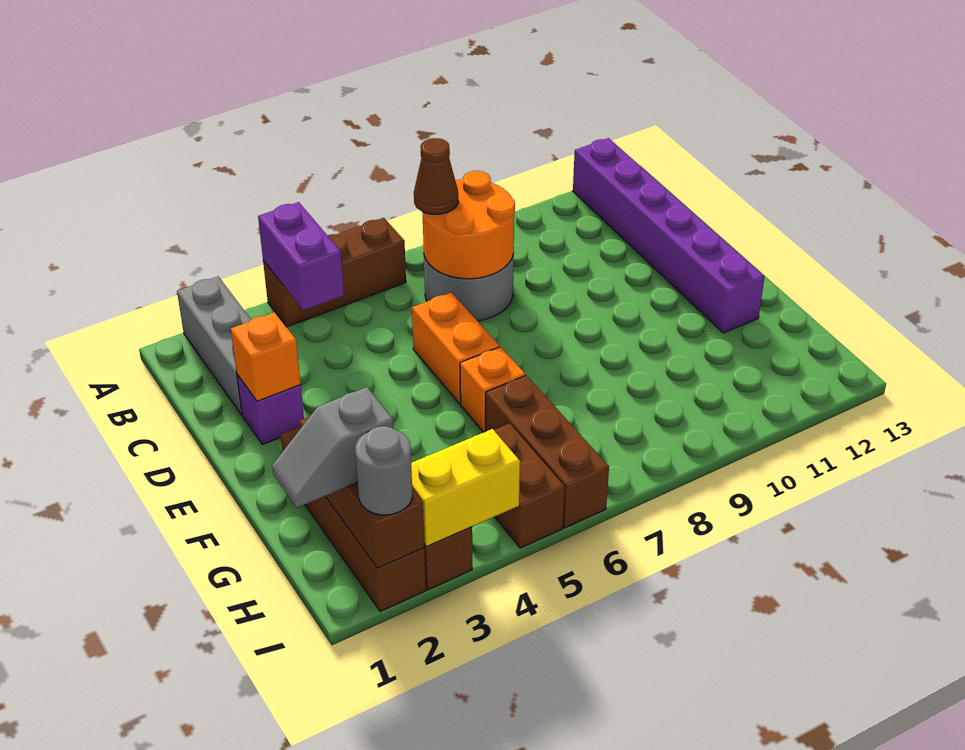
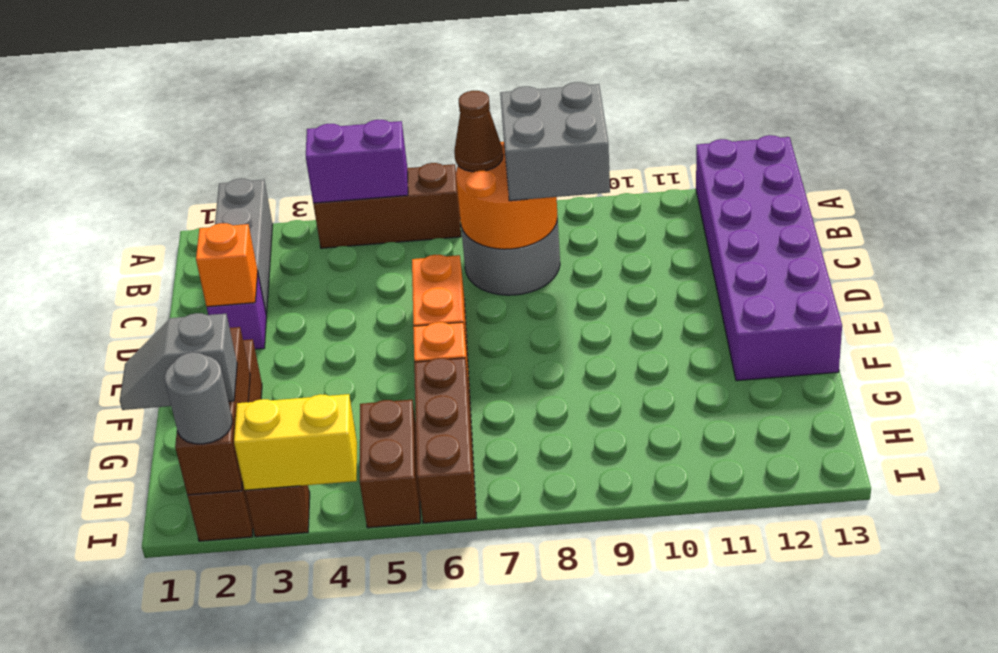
purple brick A4:B4 level 2 -> purple brick A4:A5 level 2
purple brick A12:F12 level 1 -> purple brick A12:F13 level 1
none -> grey brick B8:C9 level 3

